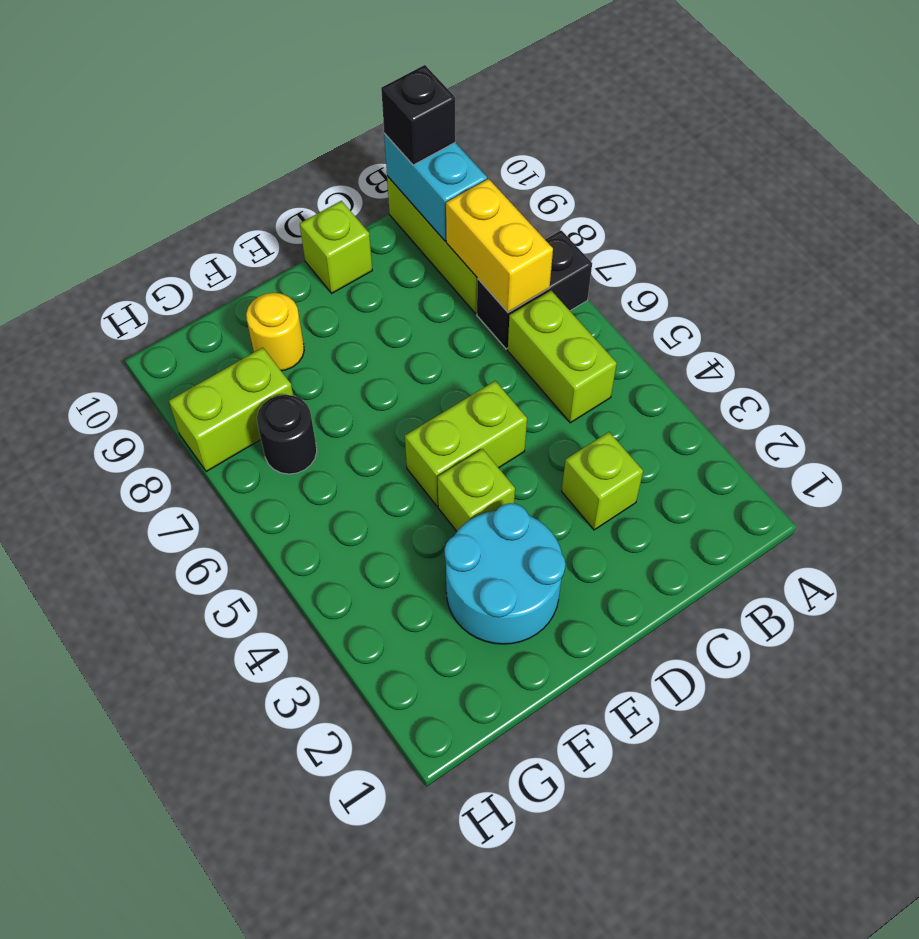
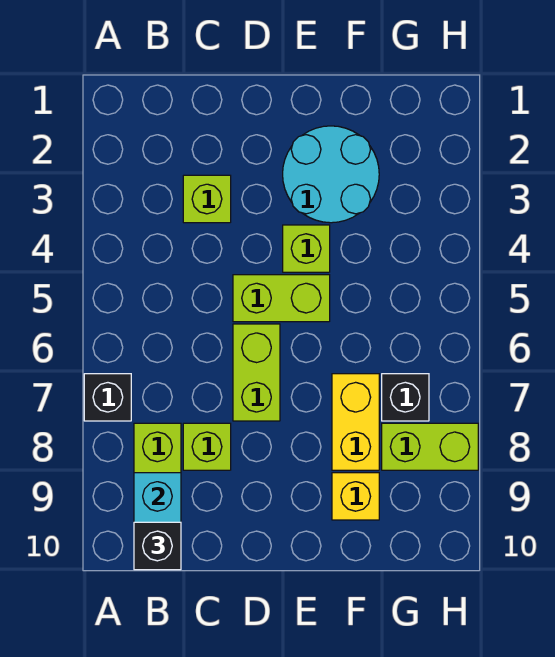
black brick A7:B7 level 1 -> black brick A7 level 1
lime brick B5:B6 level 1 -> lime brick D6:D7 level 1
yellow brick B7:B8 level 2 -> yellow brick F7:F8 level 1
lime brick D10 level 1 -> lime brick C8 level 1
yellow round brick F9 level 1 -> yellow brick F9 level 1
black round brick G7 level 1 -> black brick G7 level 1

